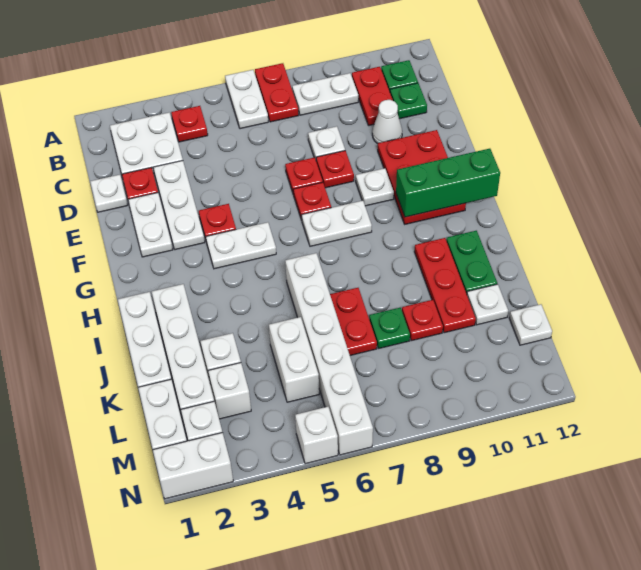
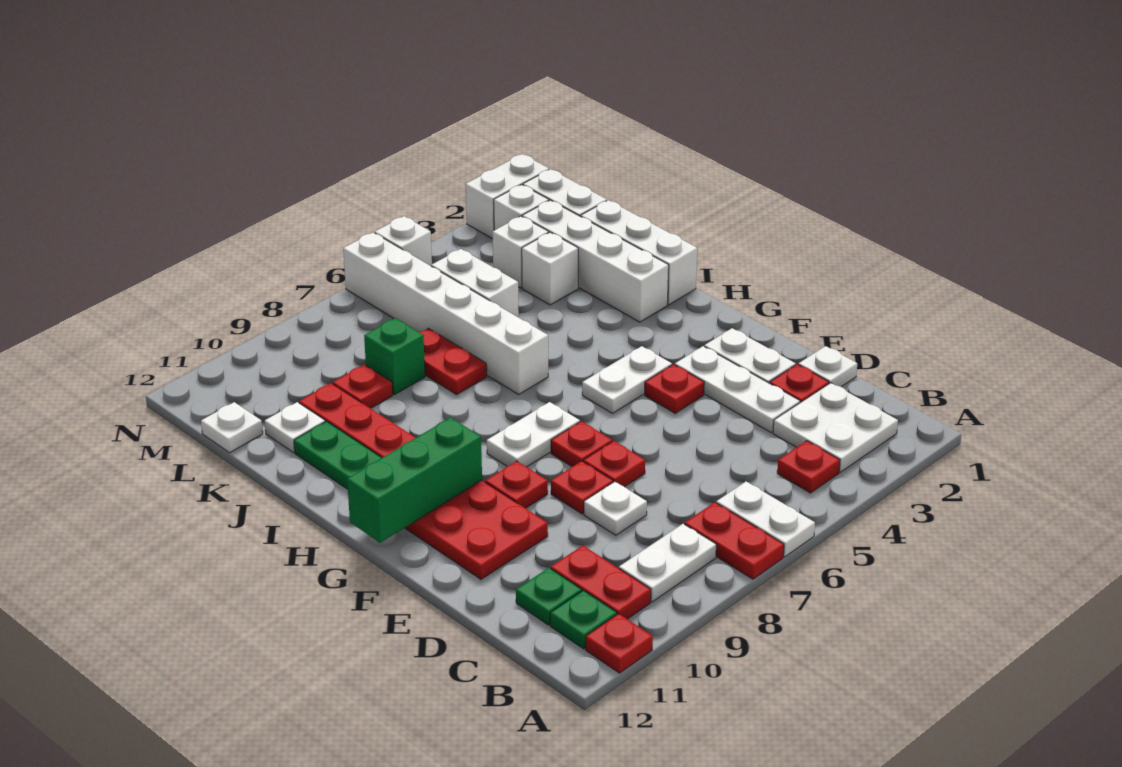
none -> red plate A11 level 1
white cone D10 level 1 -> none
white plate F9 level 1 -> red plate F9 level 1
green plate K8 level 1 -> green brick K8 level 1

